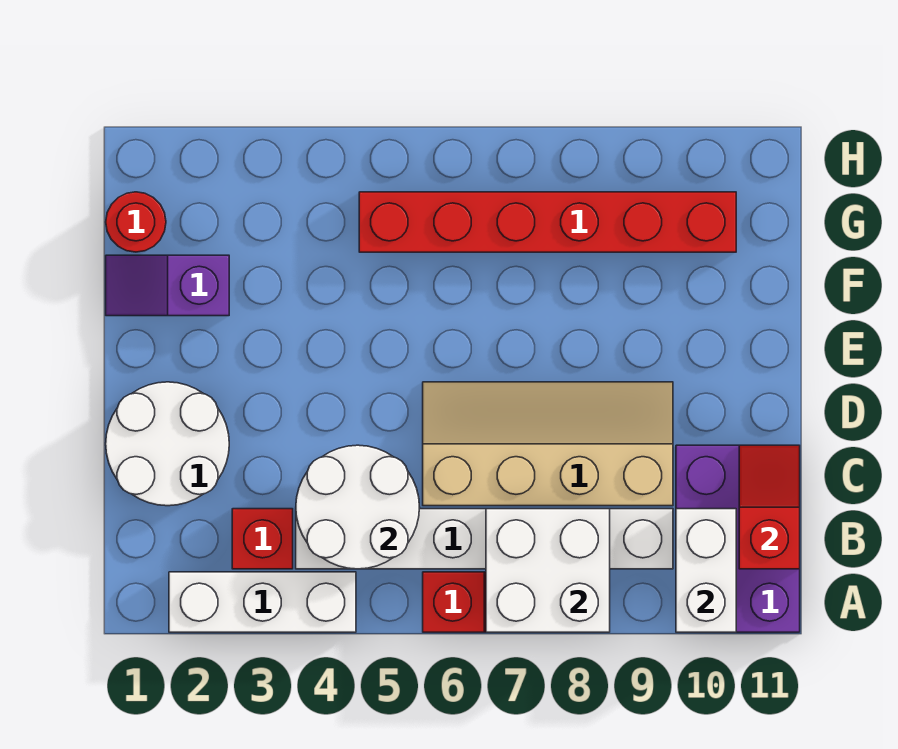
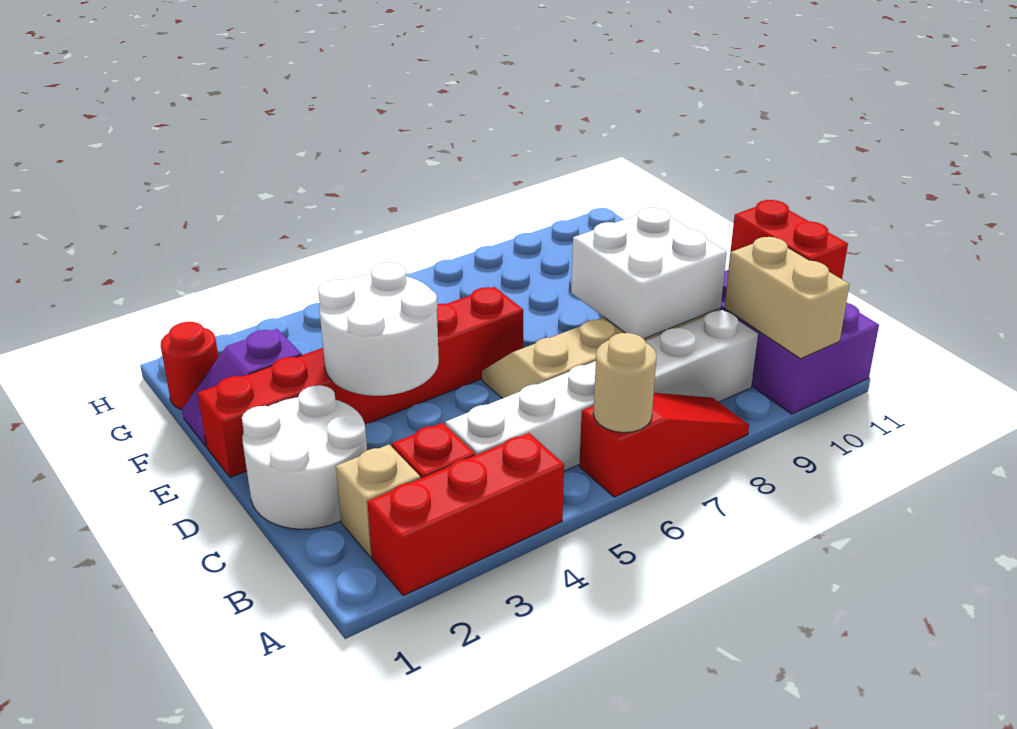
white brick A2:A4 level 1 -> red brick A2:A4 level 1
none -> tan round brick A6 level 2
white brick A7:B8 level 2 -> white brick C8:D9 level 2
white brick A10:B10 level 2 -> tan brick A10:B10 level 2
none -> tan brick B2 level 1
white round brick B4:C5 level 2 -> white round brick D3:E4 level 2
red slope B11:C11 level 2 top B -> red brick B11:C11 level 2
red brick G5:G10 level 1 -> red brick E1:E6 level 1

